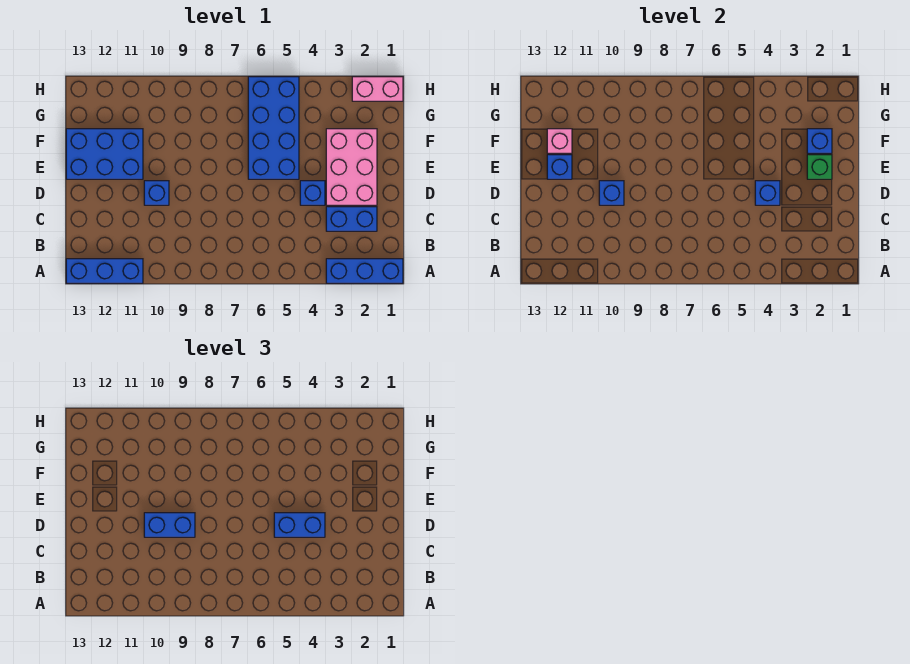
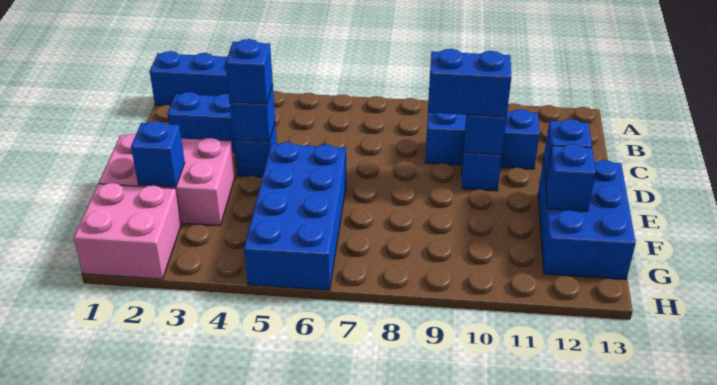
blue brick A11:A13 level 1 -> blue brick C9:C11 level 1
pink brick D2:F3 level 1 -> pink brick E1:F3 level 1
blue brick D4:D5 level 3 -> blue brick D4 level 3
green brick E2 level 2 -> none
blue brick E11:F13 level 1 -> blue brick E12:G13 level 1
pink brick F12 level 2 -> blue brick F12 level 2
pink brick H1:H2 level 1 -> pink brick G1:H2 level 1

